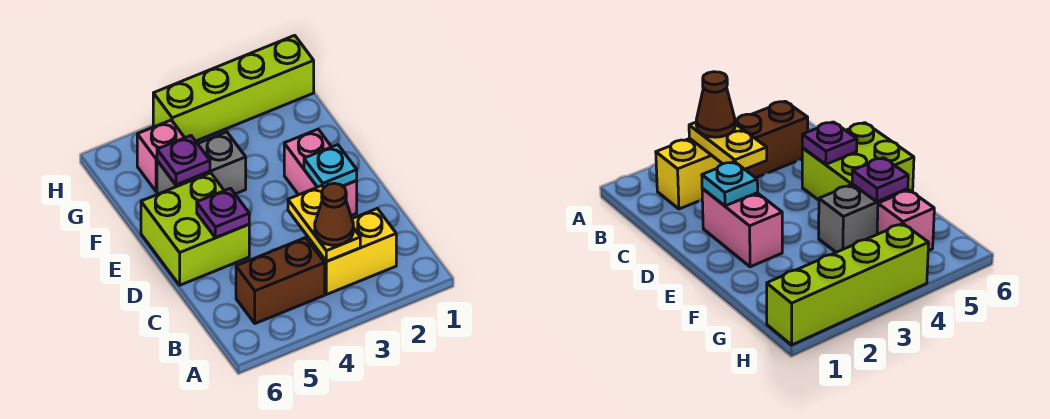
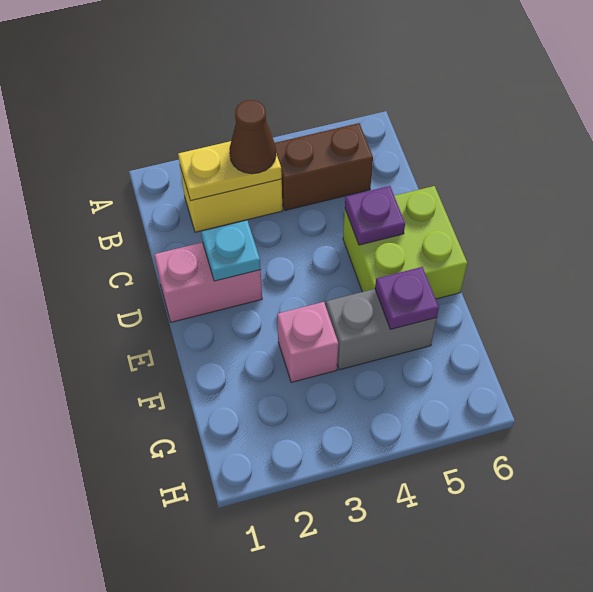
yellow plate B3:C3 level 2 -> yellow plate B2:B3 level 2
pink brick D2:E2 level 1 -> pink brick D1:D2 level 1
pink brick G5 level 1 -> pink brick F3 level 1
lime brick H1:H4 level 1 -> none

